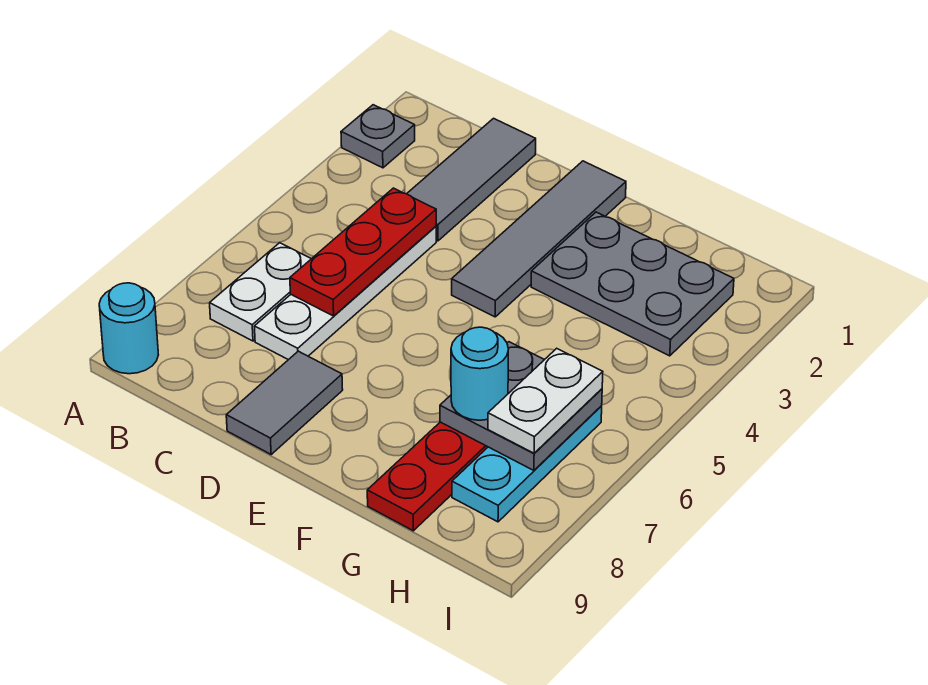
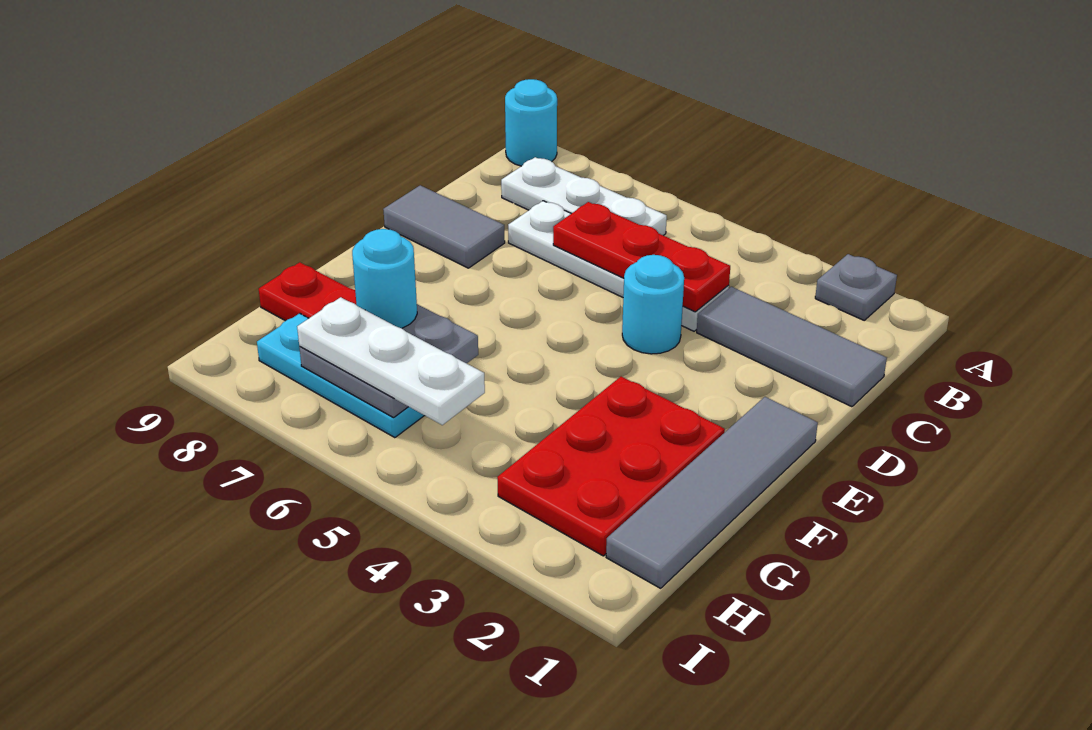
white plate B6:B7 level 1 -> white plate B6:B8 level 1
none -> cyan round brick D4 level 1
grey tile E1:E4 level 1 -> grey tile E1:H1 level 1
grey plate F2:H3 level 1 -> red plate F2:H3 level 1
white plate H6:H7 level 3 -> white plate H5:H7 level 3

